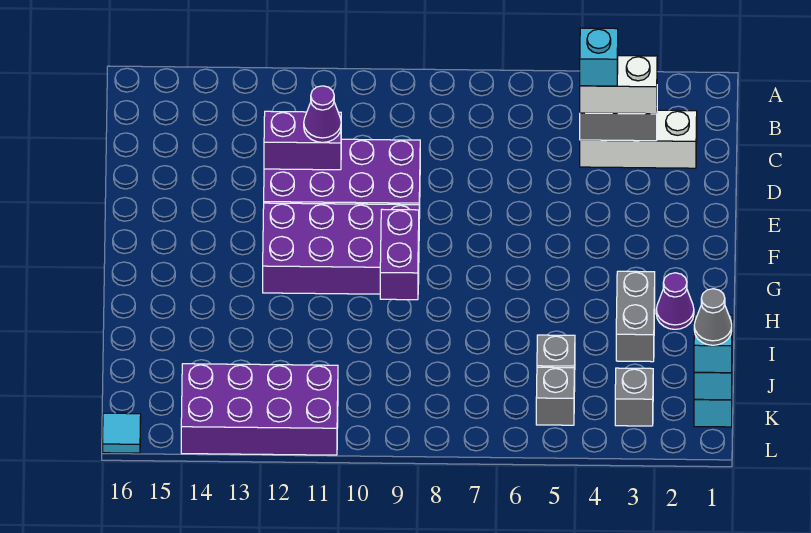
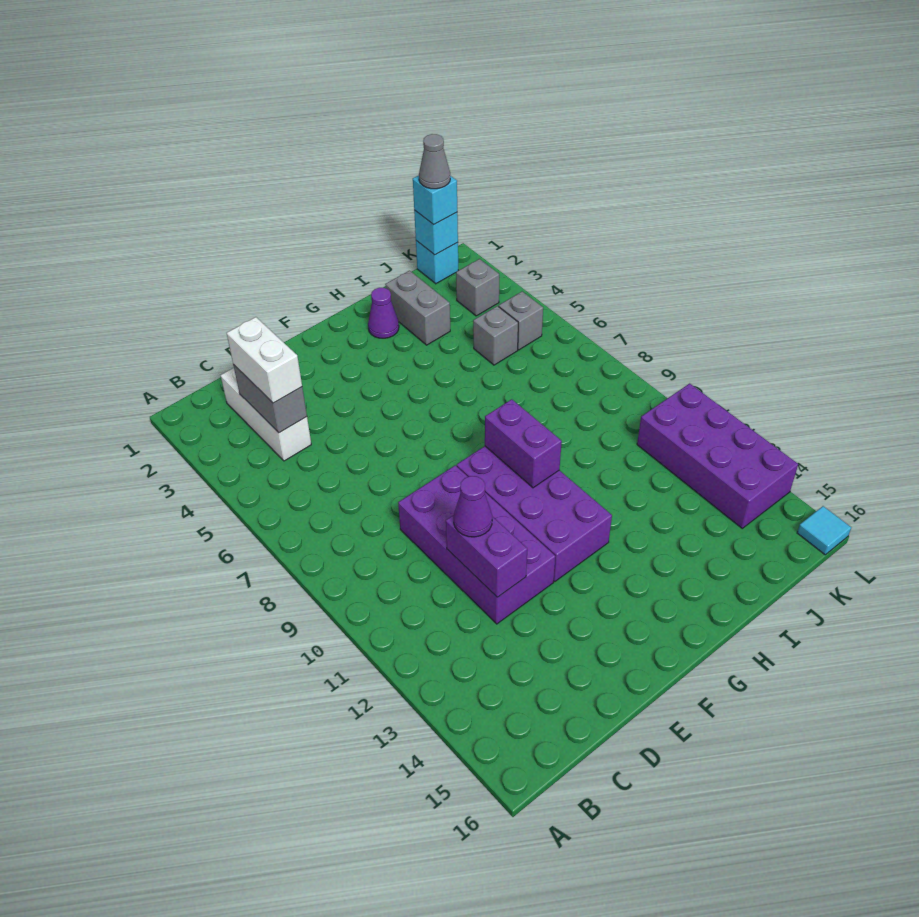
cyan brick C4 level 4 -> none
purple brick G9:H9 level 2 -> purple brick G9:G10 level 2
grey brick H3:I3 level 1 -> grey brick I2:I3 level 1

